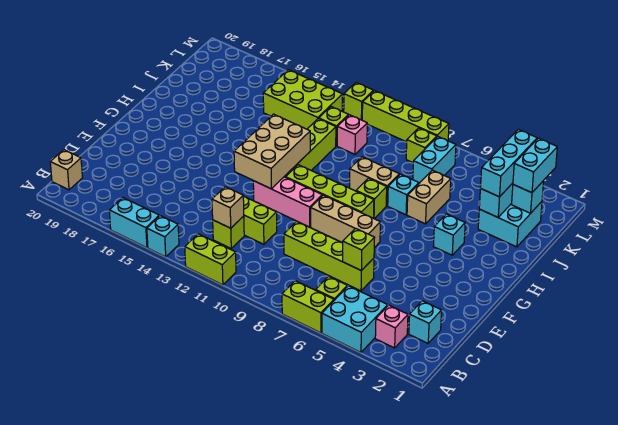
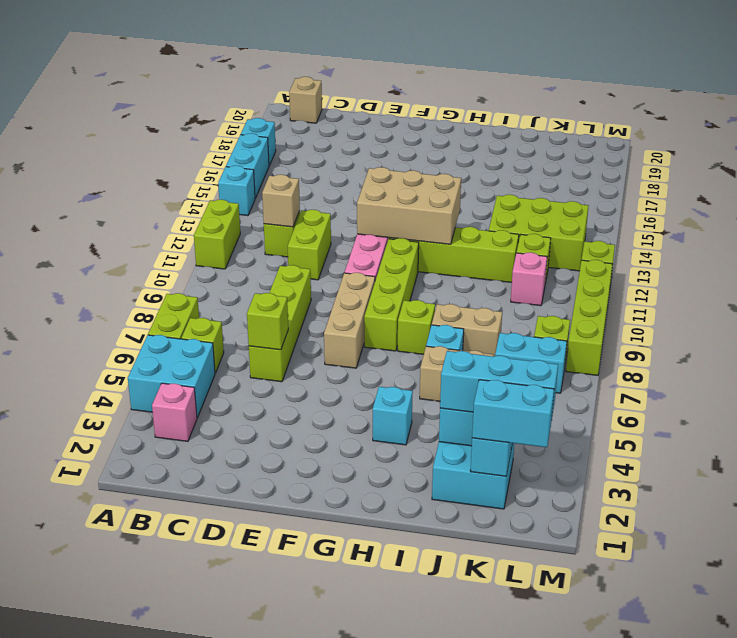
cyan brick C2 level 1 -> cyan brick A17 level 1
tan brick I8:I9 level 1 -> tan brick I8:J8 level 1
lime brick K13:L15 level 1 -> lime brick J13:L14 level 1

